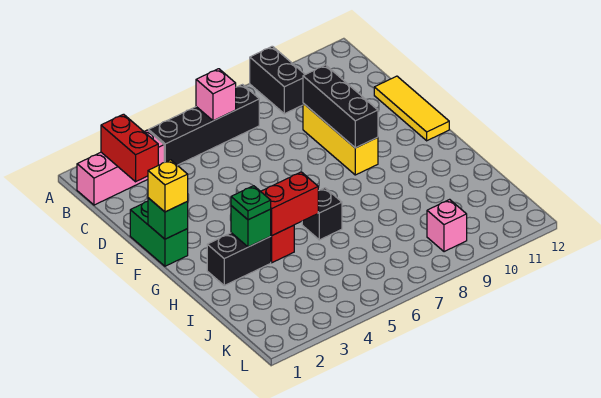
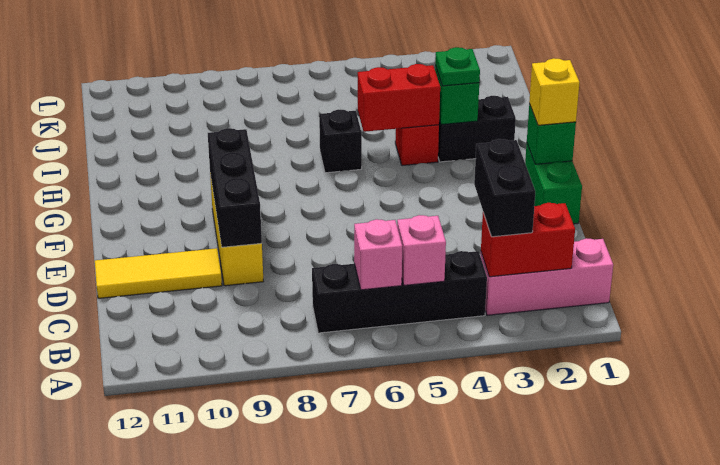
black brick A9:B9 level 1 -> black brick B3:C3 level 3
red brick B2:C2 level 2 -> red brick B2:B3 level 2
yellow tile D12:F12 level 1 -> yellow tile D10:D12 level 1
pink brick K9 level 1 -> pink brick B5 level 2

